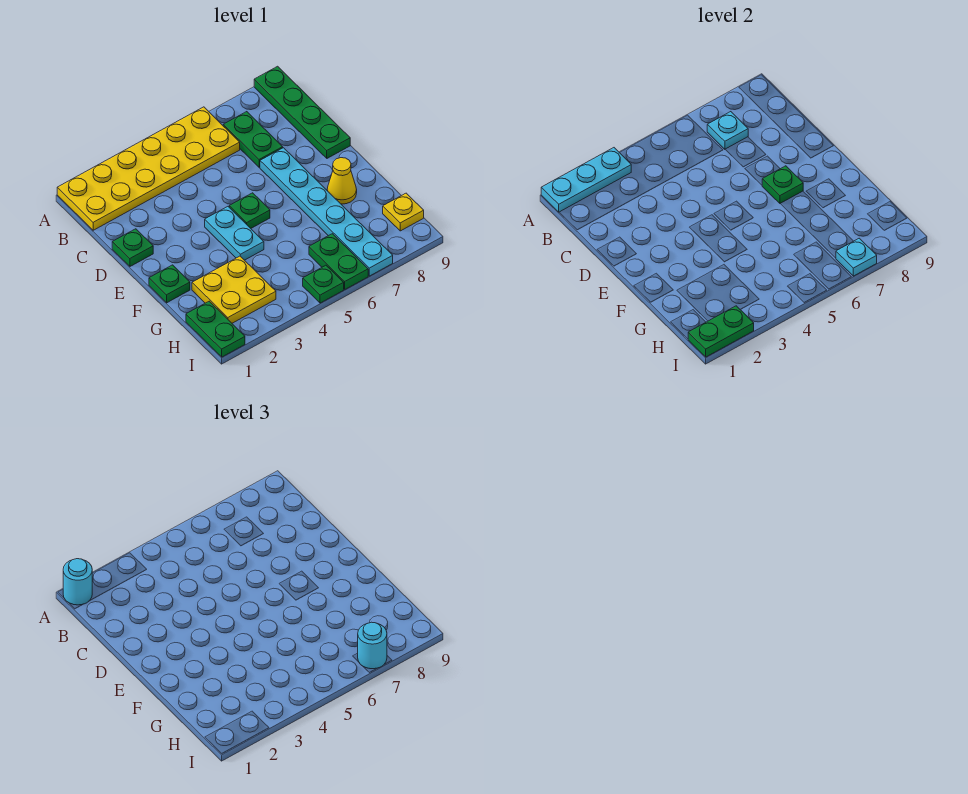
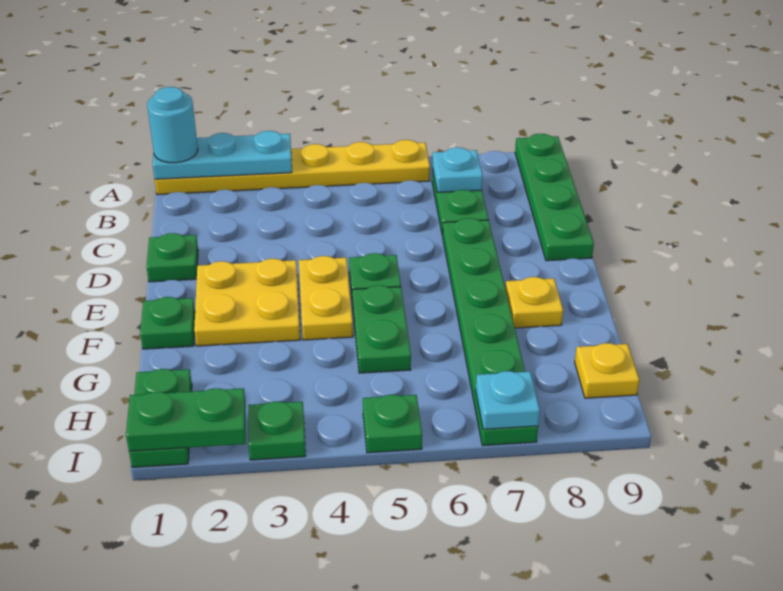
yellow plate A1:B6 level 1 -> yellow plate A1:A6 level 1
cyan plate D7:I7 level 1 -> green plate D7:I7 level 1
cyan plate E4:F4 level 1 -> yellow plate E4:F4 level 1
green plate E7 level 2 -> green plate I3 level 1
yellow cone F8 level 1 -> yellow plate F8 level 1
yellow plate G2:H3 level 1 -> yellow plate E2:F3 level 1
green plate H6:I6 level 1 -> green plate F5:G5 level 1
cyan round brick I7 level 3 -> none

